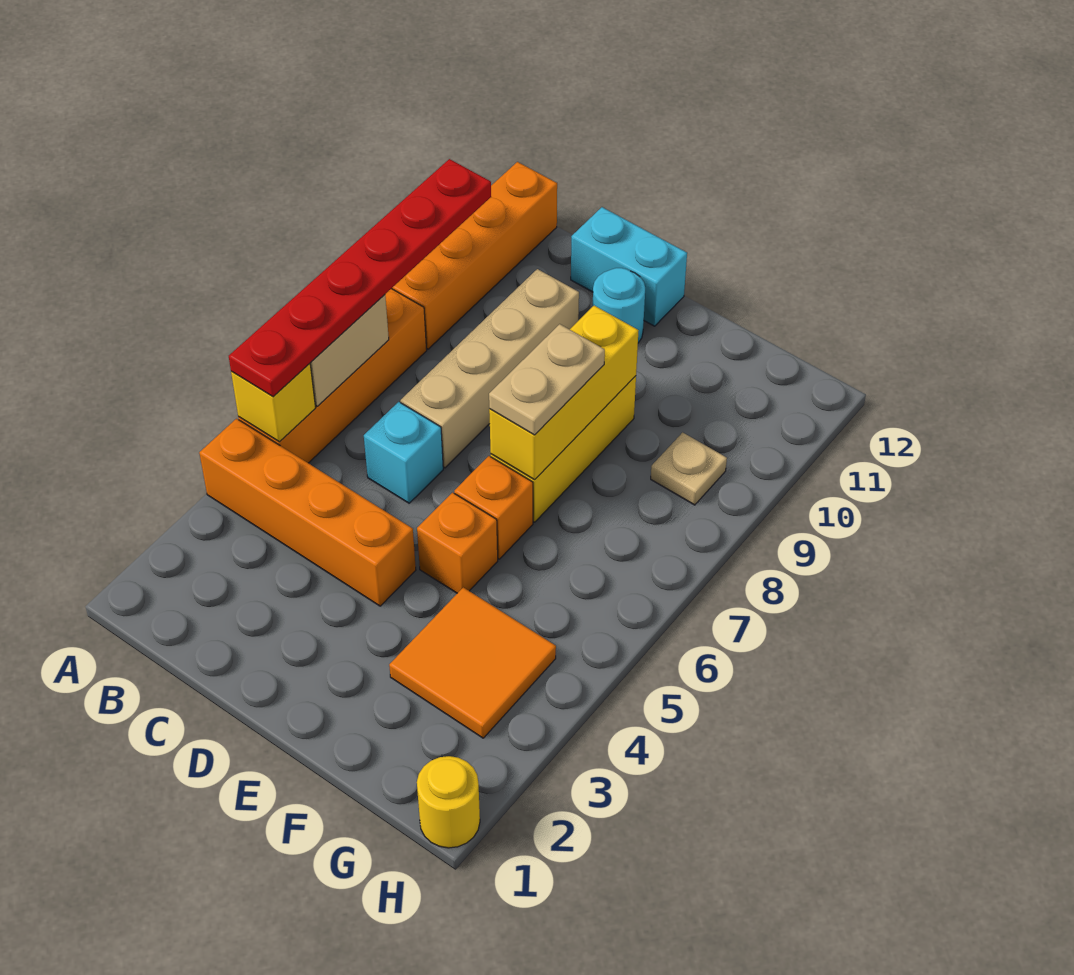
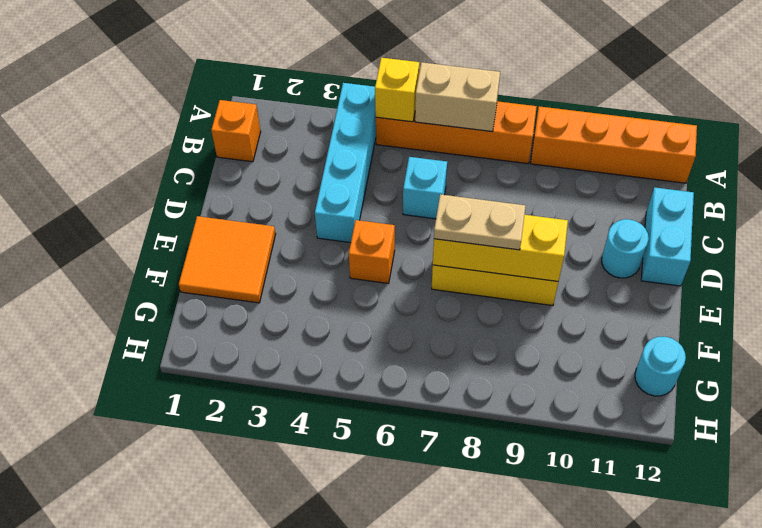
orange brick A4:D4 level 1 -> cyan brick A4:D4 level 1
red plate A5:A10 level 3 -> none
tan brick C7:C10 level 1 -> none
orange brick E6 level 1 -> orange brick B1 level 1
orange tile F3:G4 level 1 -> orange tile E1:F2 level 1
tan plate G9 level 1 -> none
none -> cyan round brick G12 level 1
yellow round brick H1 level 1 -> none

